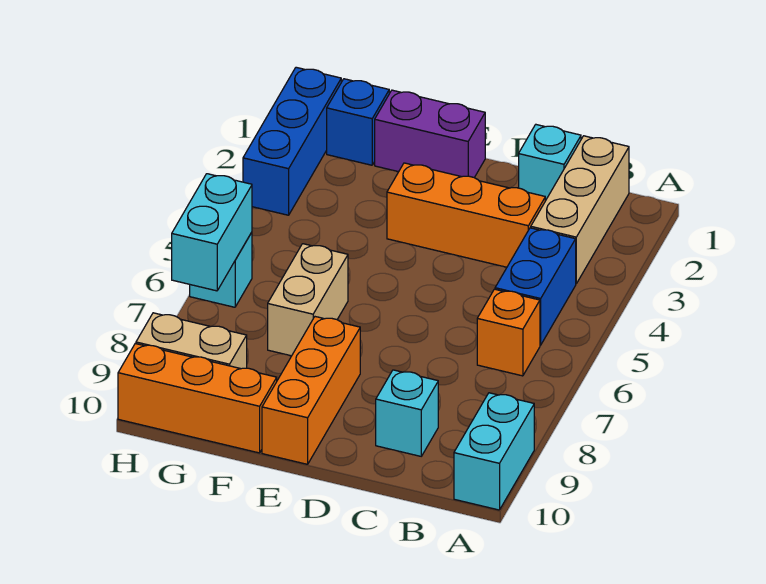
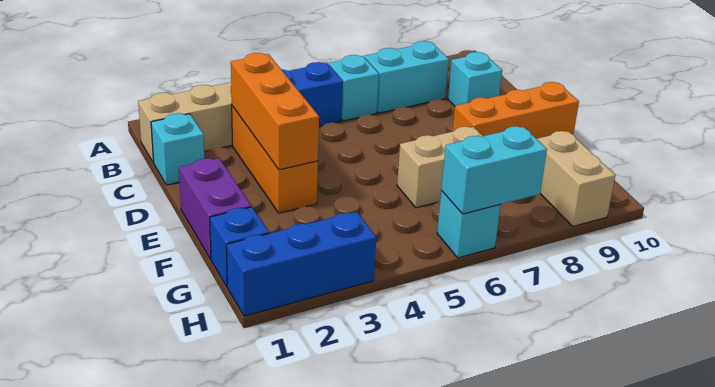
cyan brick A9:A10 level 1 -> cyan brick B7:B8 level 1
orange brick B6 level 1 -> cyan brick B6 level 1
orange brick F10:H10 level 1 -> orange brick C3:E3 level 2

